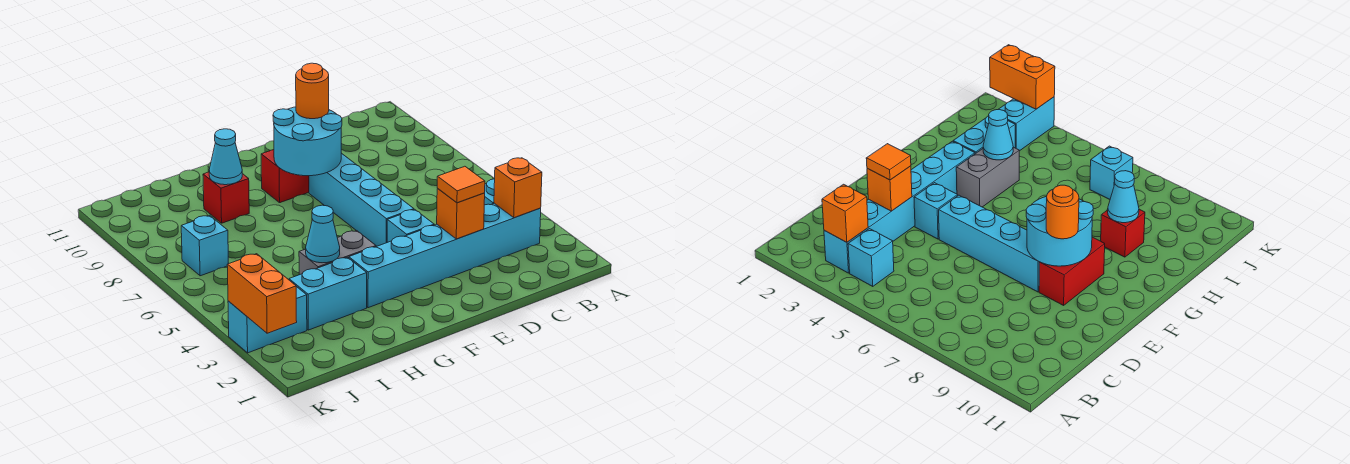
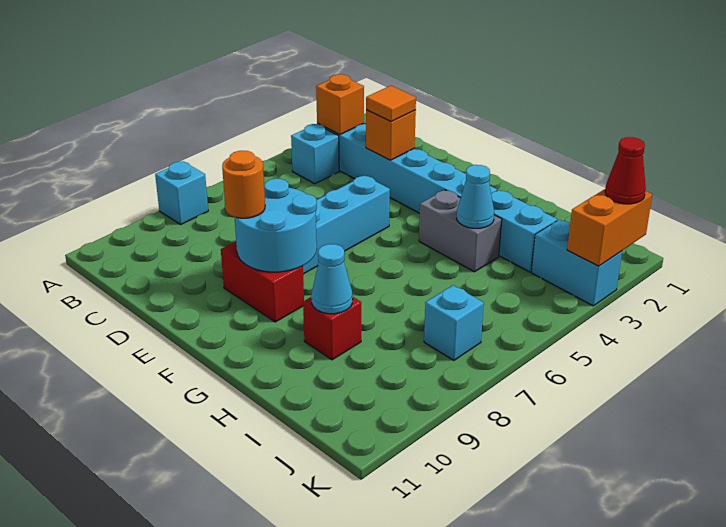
cyan brick E4 level 1 -> cyan brick A8 level 1
none -> red cone K2 level 3

